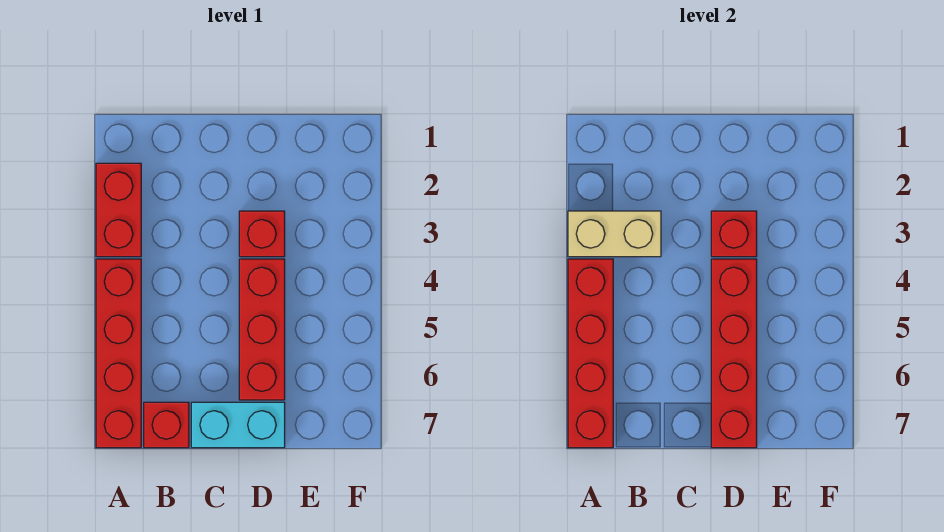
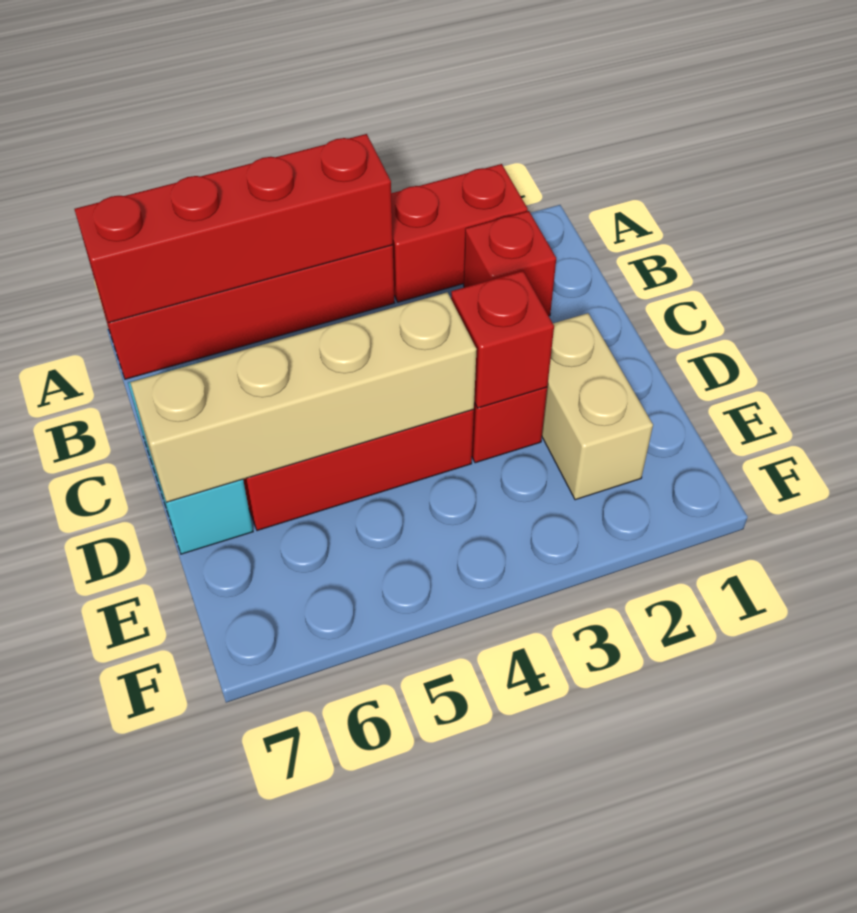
tan brick A3:B3 level 2 -> tan brick D2:E2 level 1
red brick B7 level 1 -> red brick B2 level 1
red brick D4:D7 level 2 -> tan brick D4:D7 level 2

